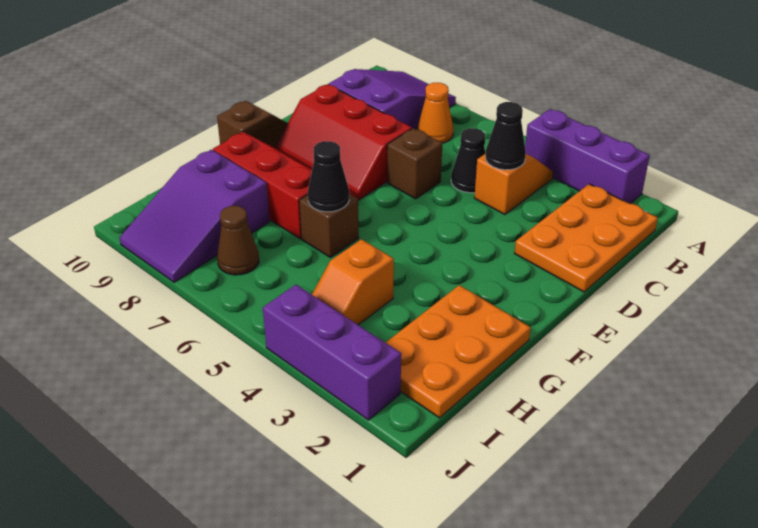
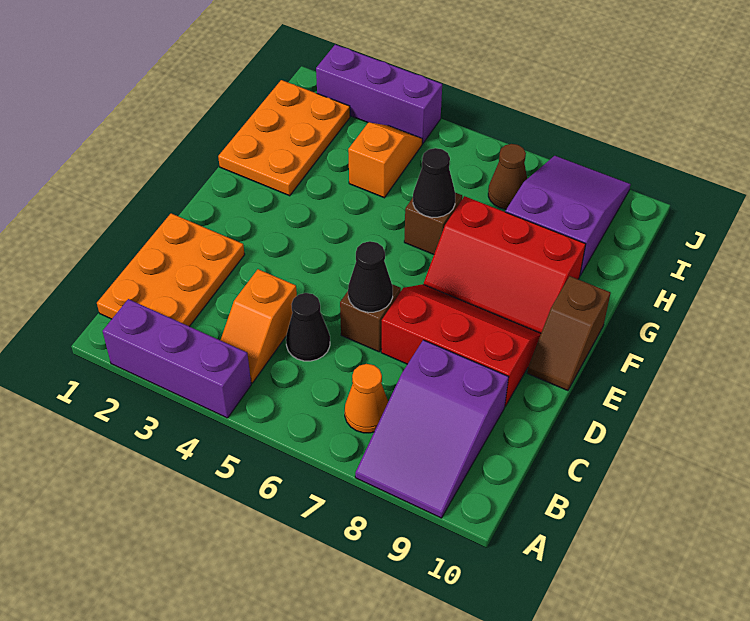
black cone C4 level 2 -> black cone D6 level 2

